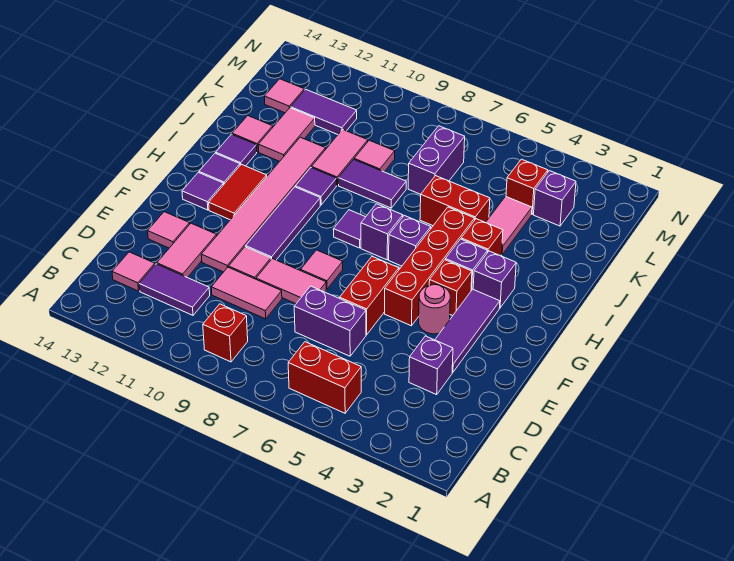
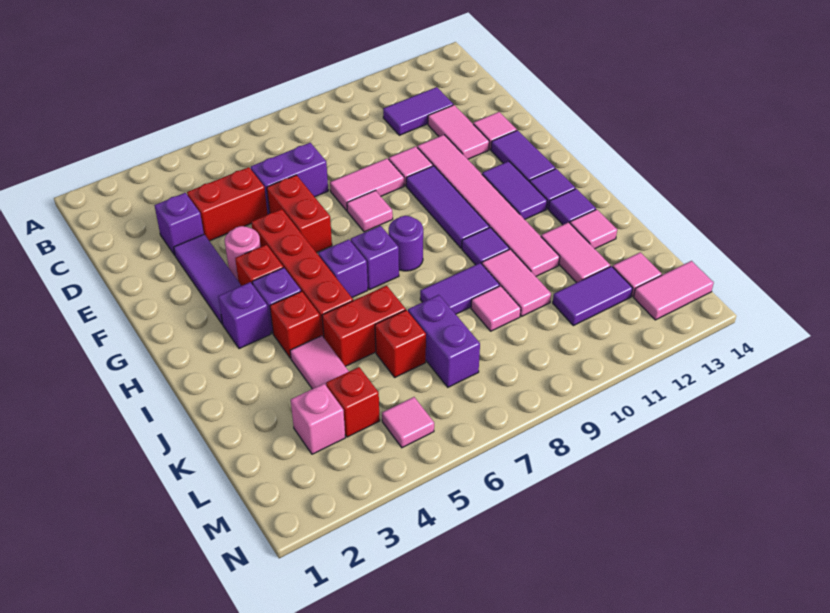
red brick B5:B6 level 1 -> red brick D4:D5 level 1
red brick B9 level 1 -> red brick K6 level 1
pink tile C13 level 1 -> pink tile M5 level 1
pink tile D9:D10 level 1 -> pink tile M13:M14 level 1
red tile G12:H12 level 1 -> purple tile G12:H12 level 1
purple tile G13 level 1 -> purple tile F13:G13 level 1
purple tile H8 level 1 -> purple round brick H8 level 1
purple brick L3 level 1 -> pink brick L3 level 1

